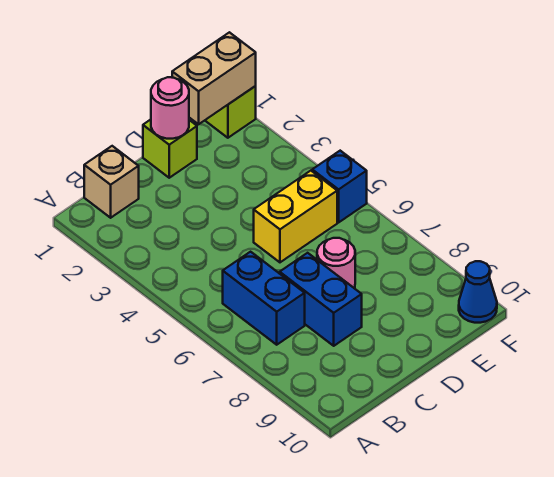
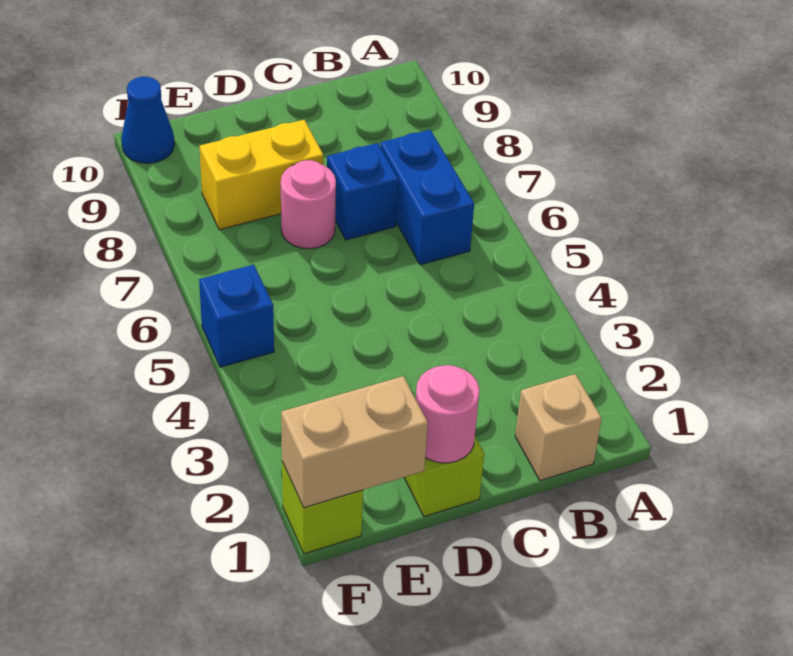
blue brick C7:C8 level 1 -> blue brick C7 level 1
yellow brick D5:E5 level 1 -> yellow brick D8:E8 level 1

